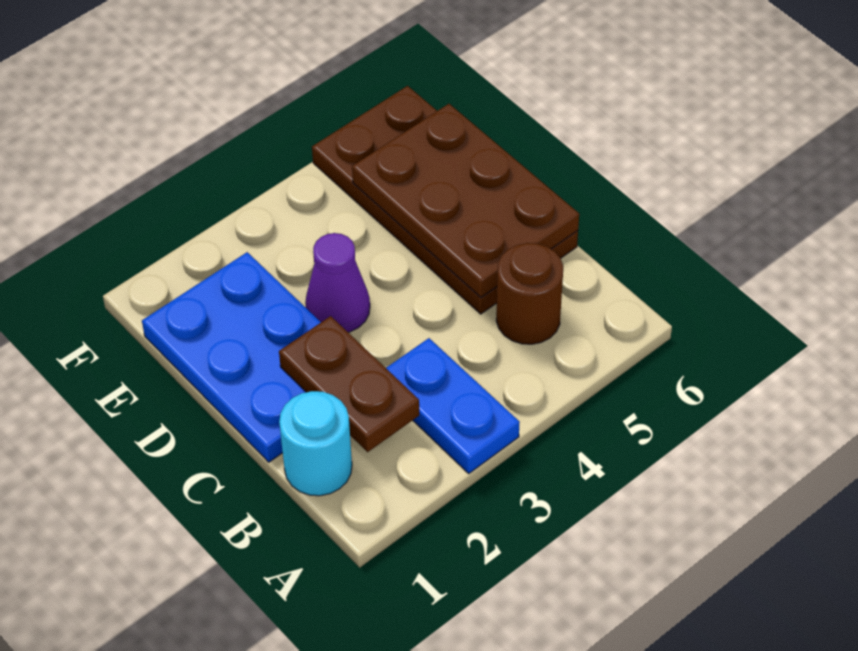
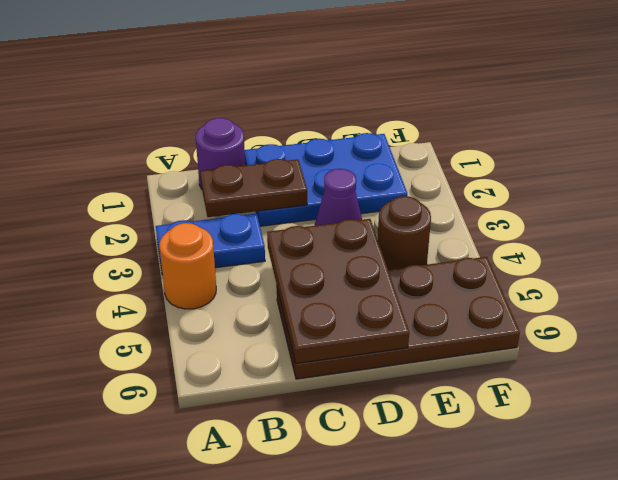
none -> orange round brick A4 level 1
cyan round brick B1 level 1 -> purple round brick B1 level 1
brown round brick B5 level 1 -> brown round brick E4 level 1
brown plate C5:E6 level 2 -> brown plate C4:D6 level 2

